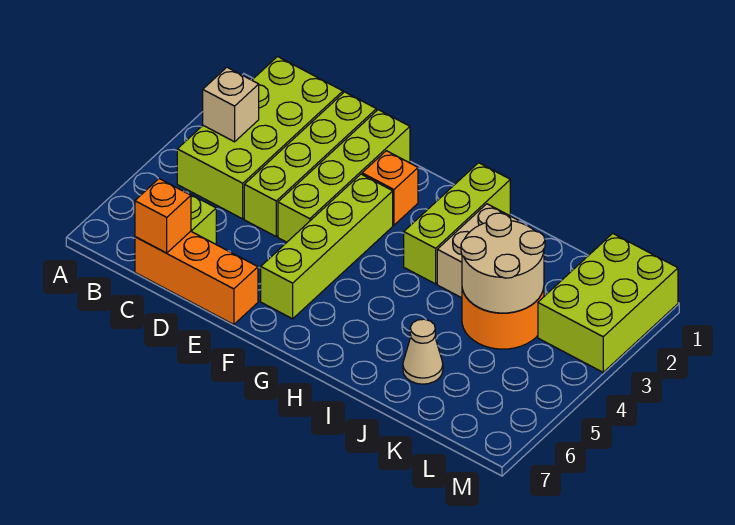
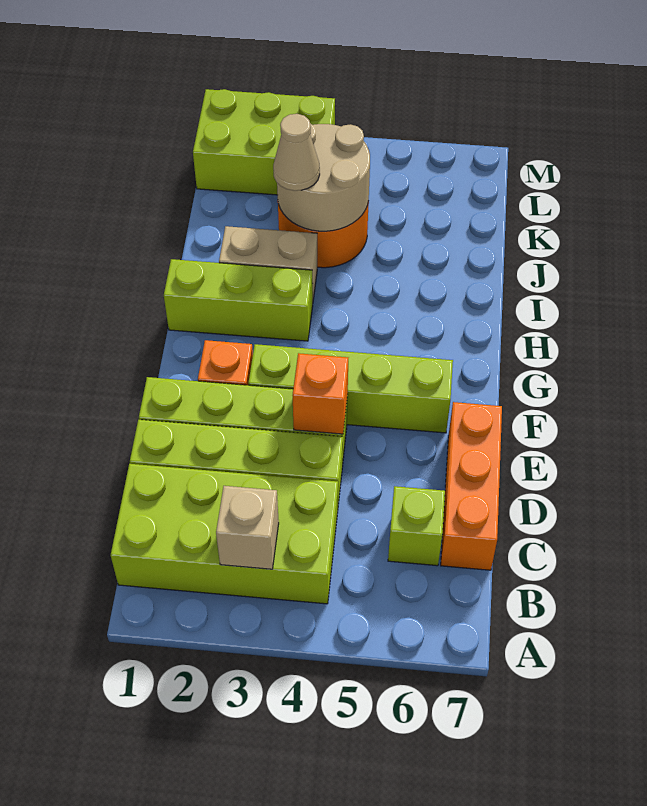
orange brick C7 level 2 -> orange brick E4 level 2
tan cone J6 level 1 -> tan cone J3 level 3

